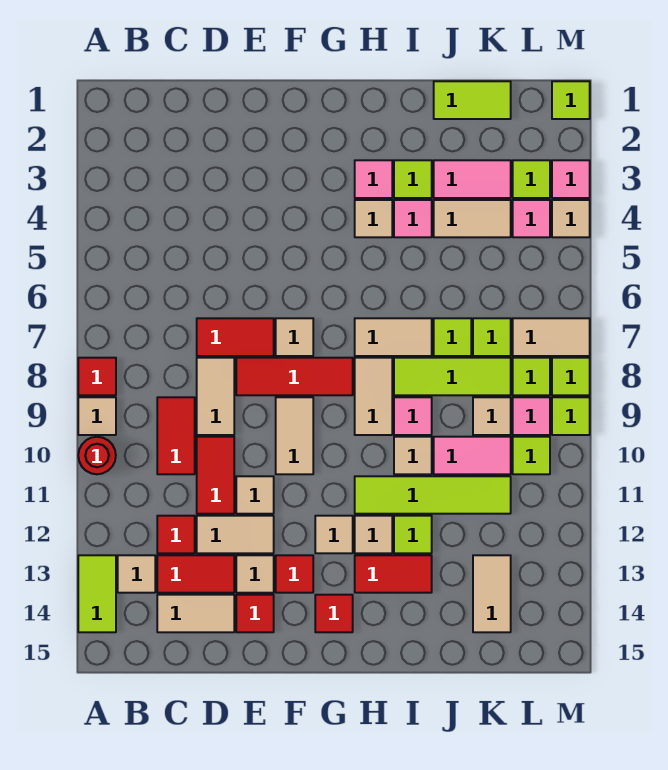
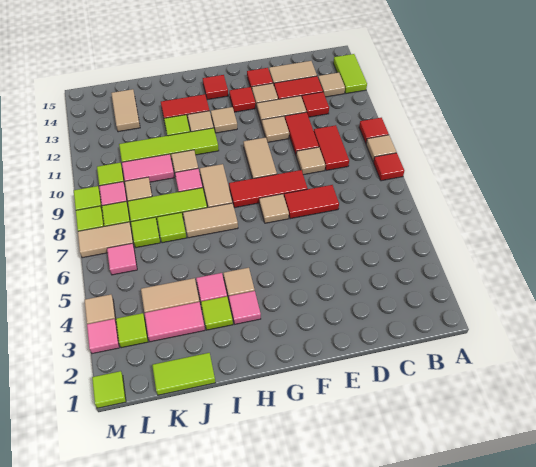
red round brick A10 level 1 -> red tile A10 level 1
tan tile D8:D9 level 1 -> tan tile D9 level 1
pink tile L4 level 1 -> pink tile L6 level 1

